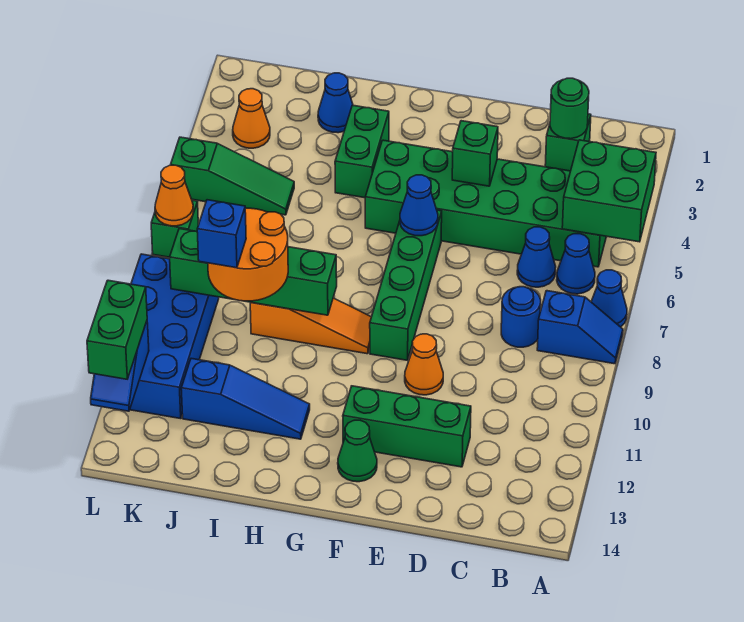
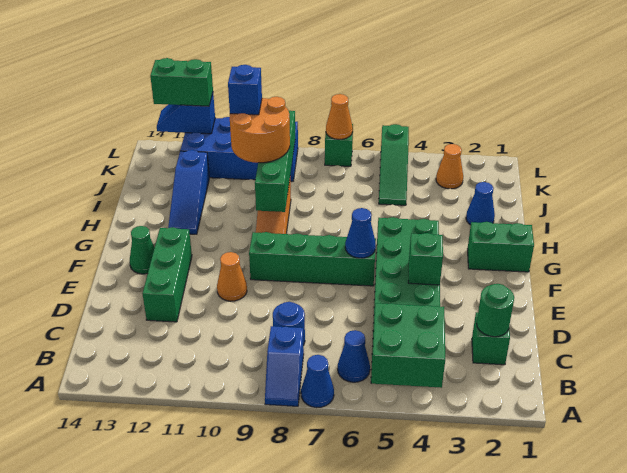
blue cone C6 level 1 -> none
green brick H3:H4 level 1 -> green brick G1:G2 level 1

